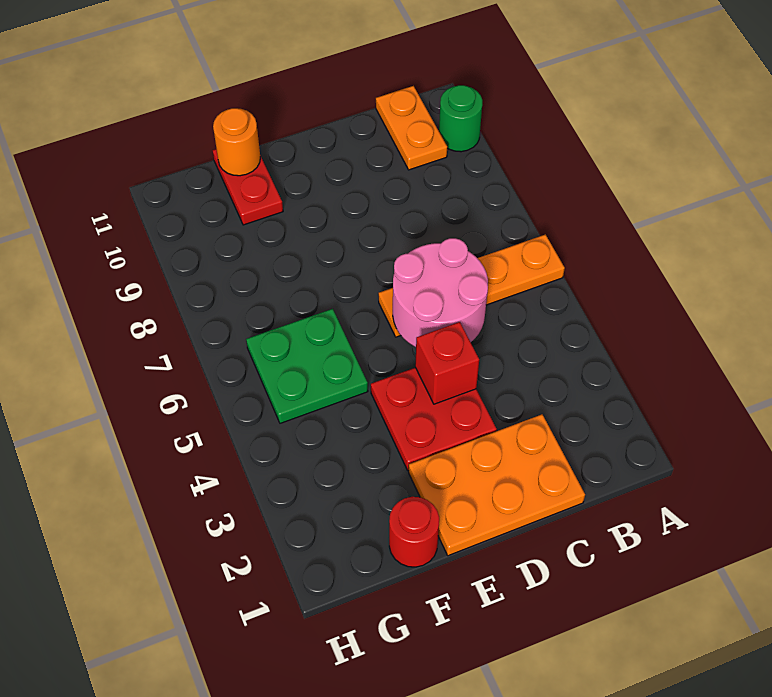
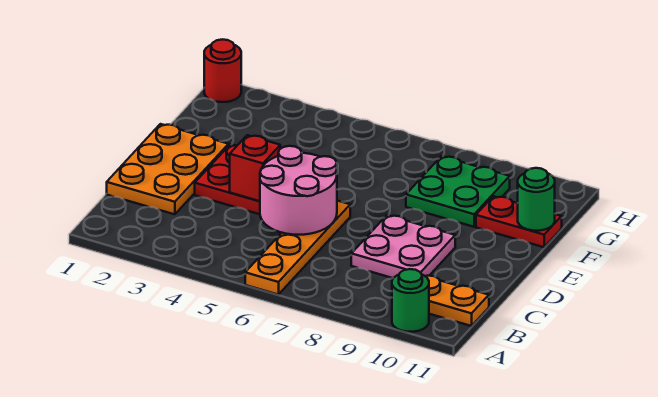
none -> pink plate C8:D9 level 1
red round brick F1 level 1 -> red round brick H1 level 1
green plate F5:G6 level 1 -> green plate F8:G9 level 1
orange round brick F11 level 2 -> green round brick F11 level 2

